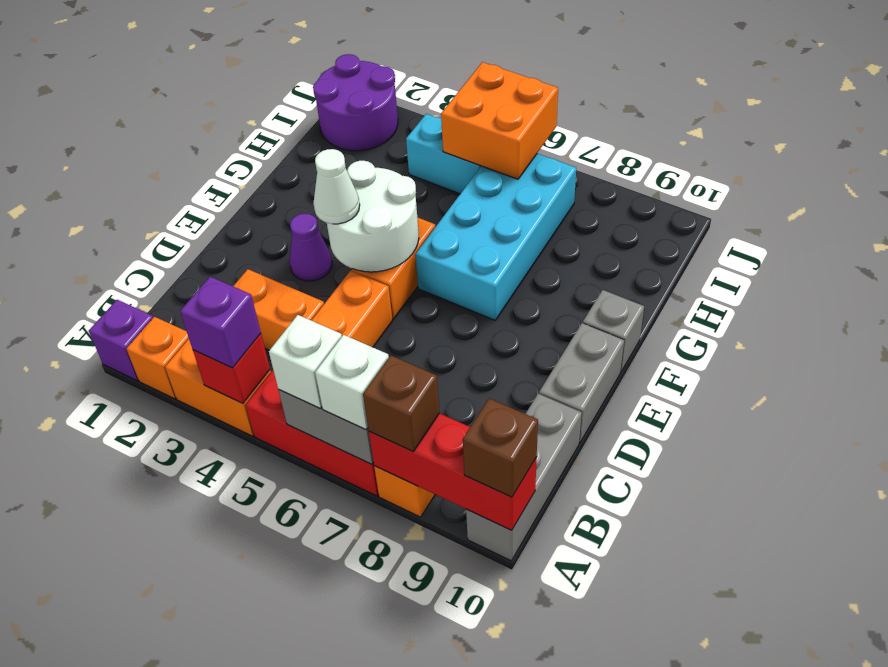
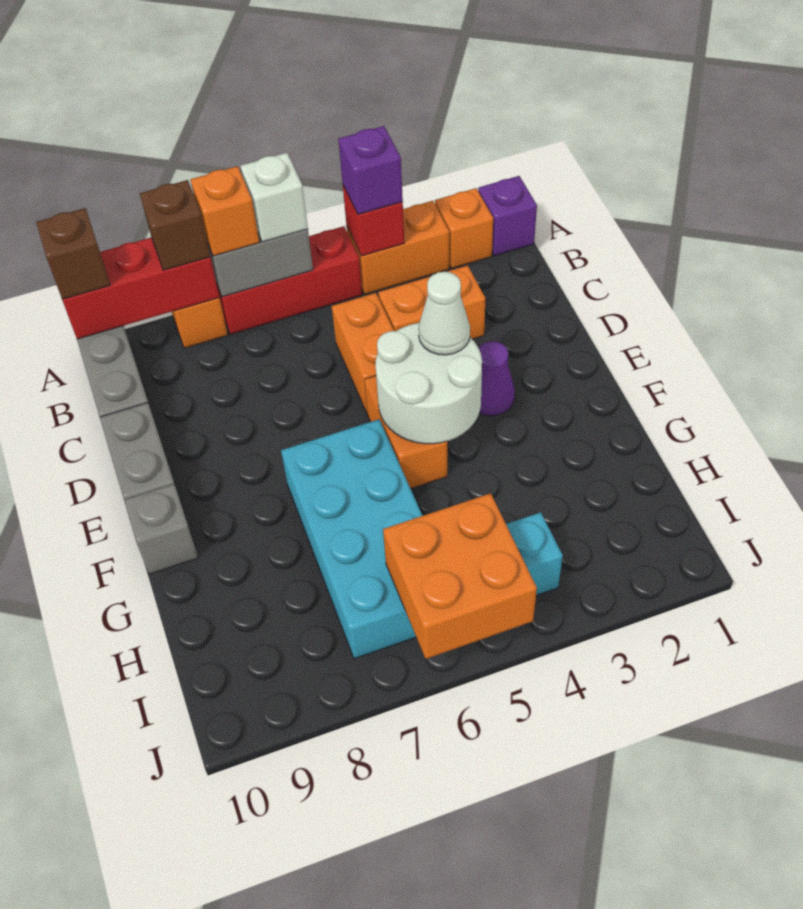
white brick A7 level 3 -> orange brick A7 level 3
purple round brick I1:J2 level 1 -> none

